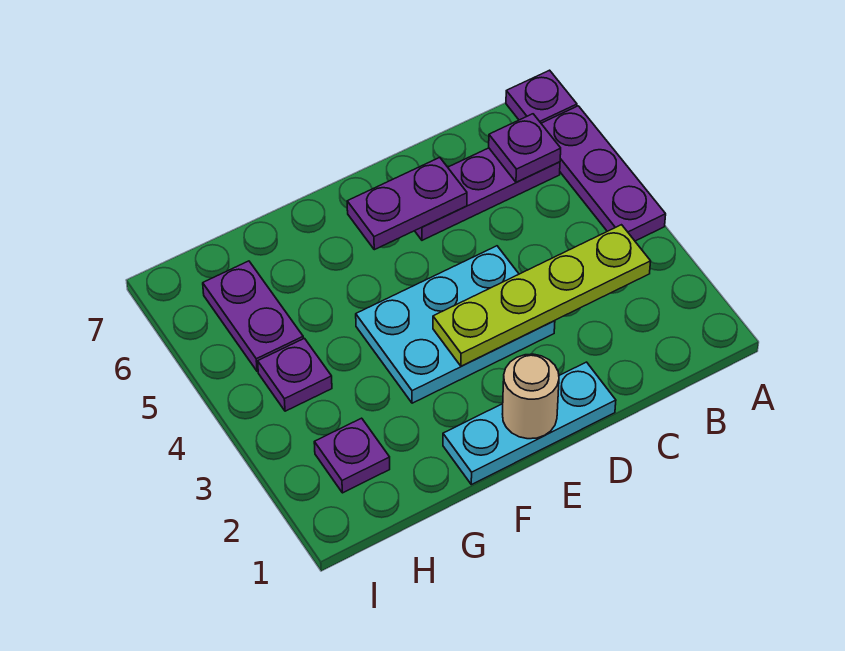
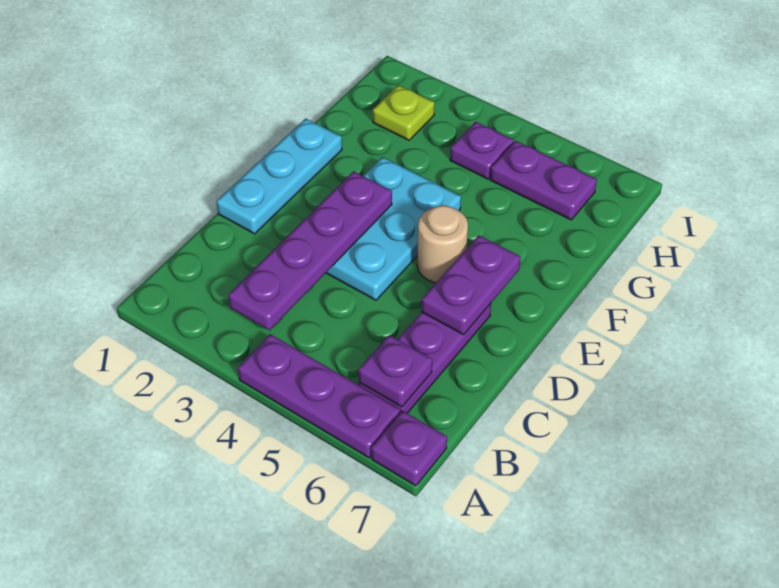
lime plate B3:E3 level 2 -> purple plate B3:E3 level 2
tan round brick E1 level 2 -> tan round brick E5 level 1
purple plate H2 level 1 -> lime plate H2 level 1

